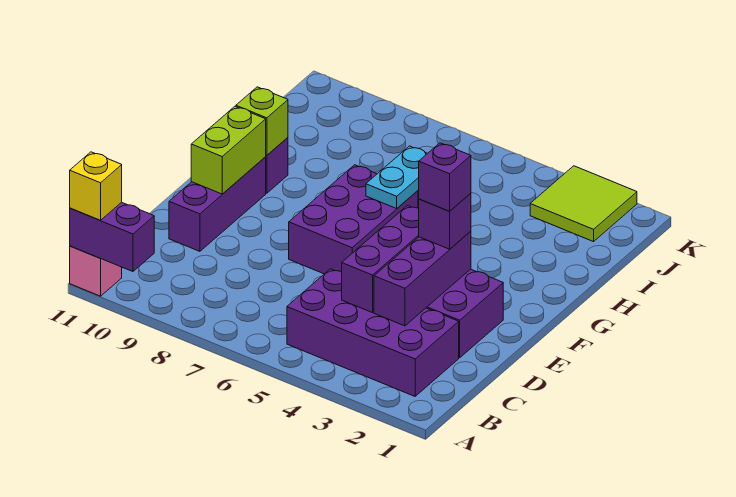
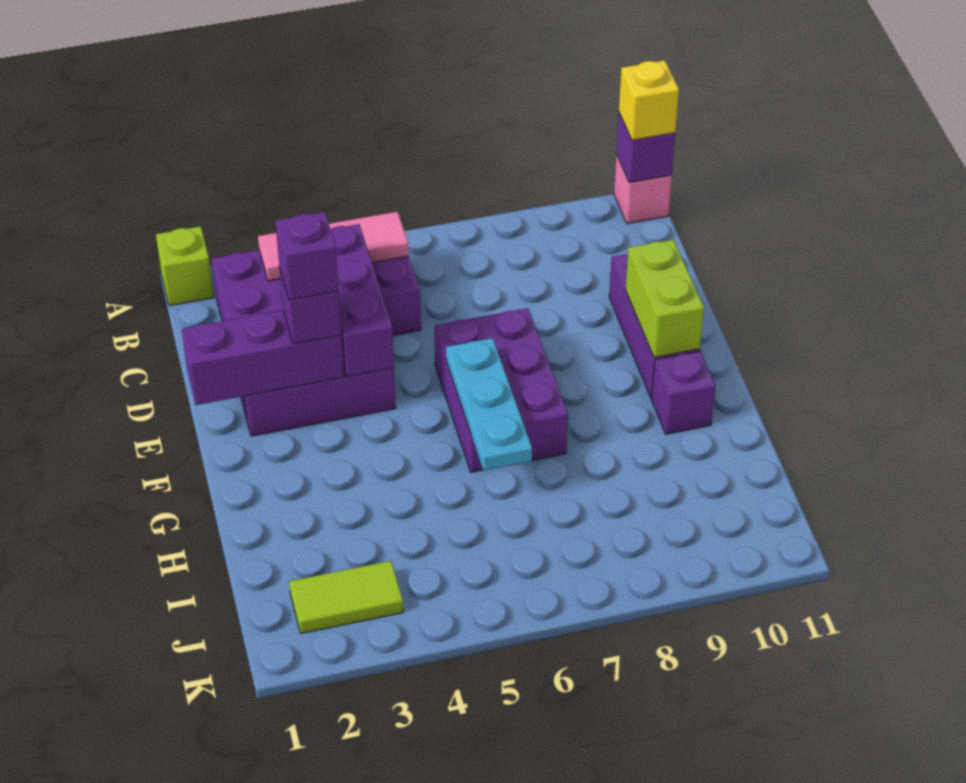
purple brick A10:A11 level 2 -> purple brick A11 level 2
none -> pink tile B3:B5 level 2
purple brick C3:E3 level 2 -> purple brick E1:E3 level 2
cyan plate G6:H6 level 2 -> cyan plate F6:H6 level 2
lime brick G10 level 2 -> lime brick A1 level 1
lime tile J2:K3 level 1 -> lime tile J2:J3 level 1

